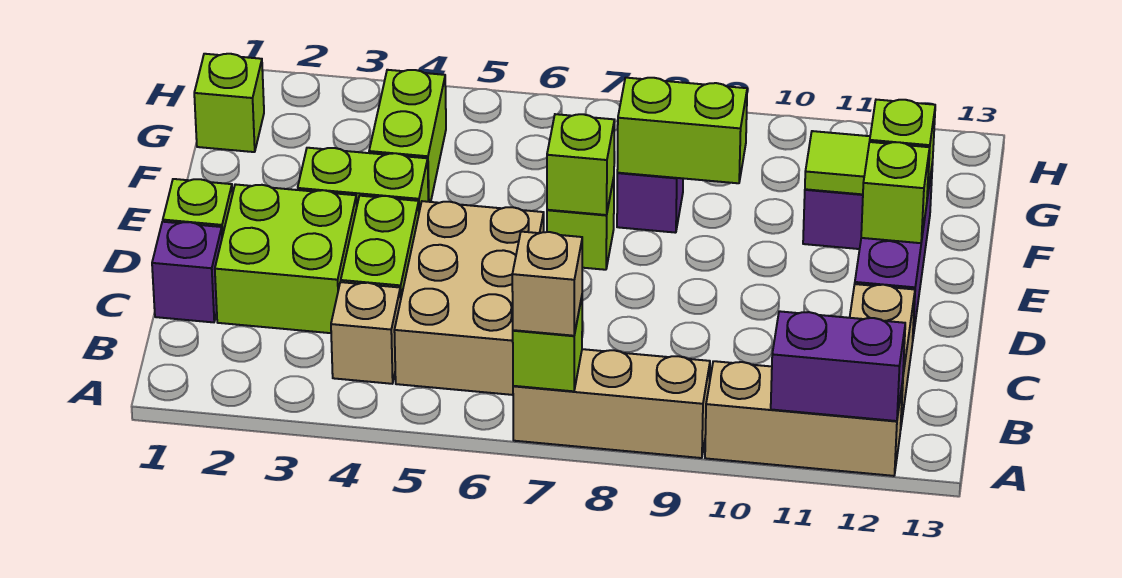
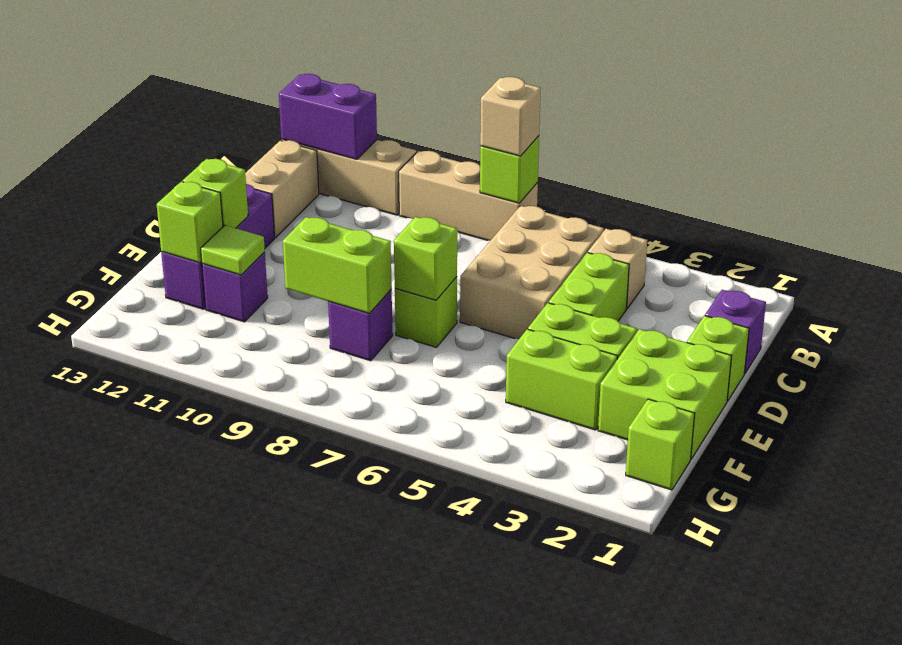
lime brick C2:D3 level 1 -> lime brick E1:F2 level 1
lime brick F4:G4 level 1 -> lime brick F3:F4 level 1

